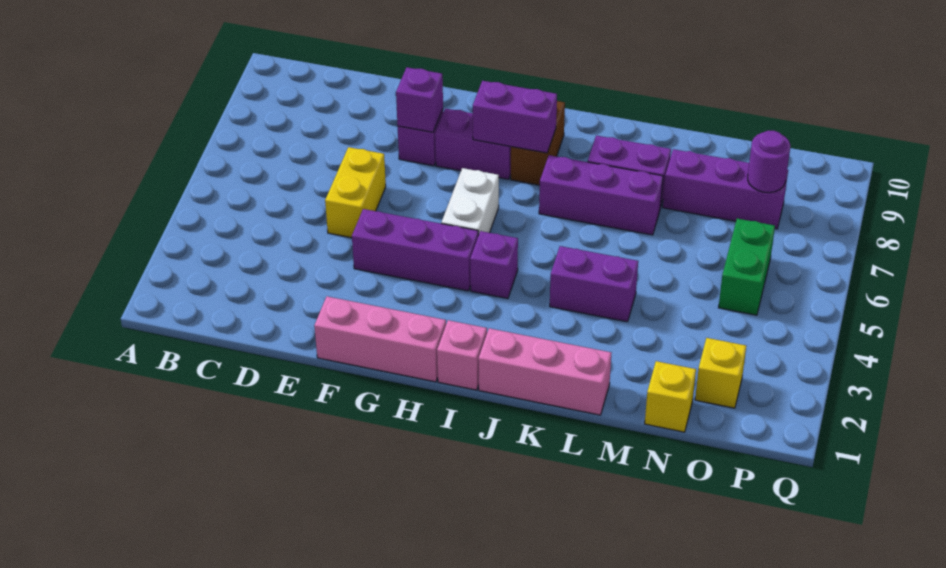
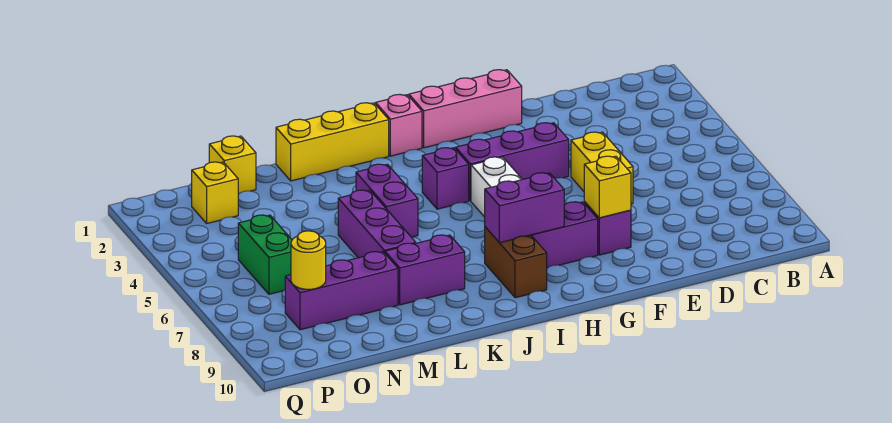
purple brick F8 level 2 -> yellow brick F8 level 2
pink brick J1:L1 level 1 -> yellow brick J1:L1 level 1
purple brick J7:L7 level 1 -> purple brick L5:L7 level 1
purple brick K4:L4 level 1 -> purple brick K4:K5 level 1
purple round brick O8 level 2 -> yellow round brick O8 level 2

